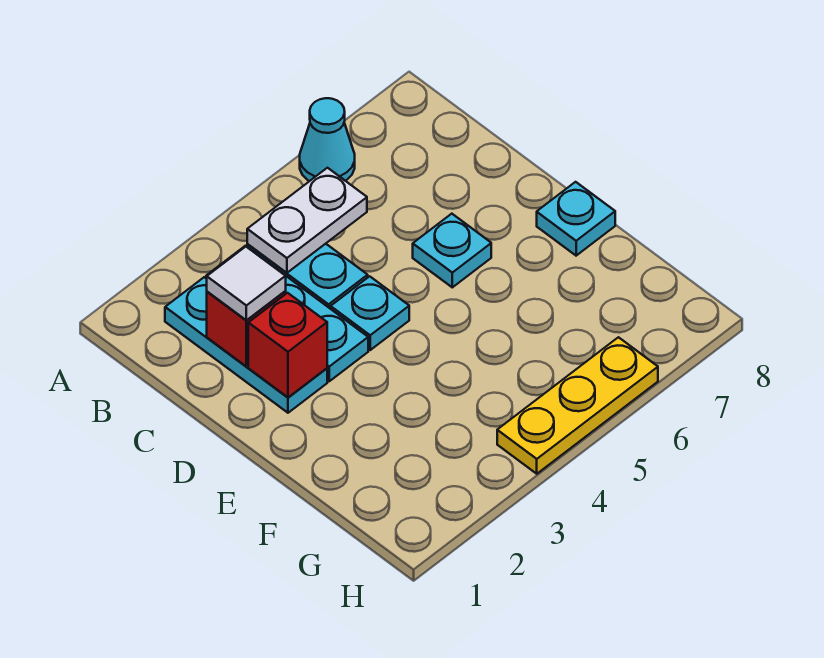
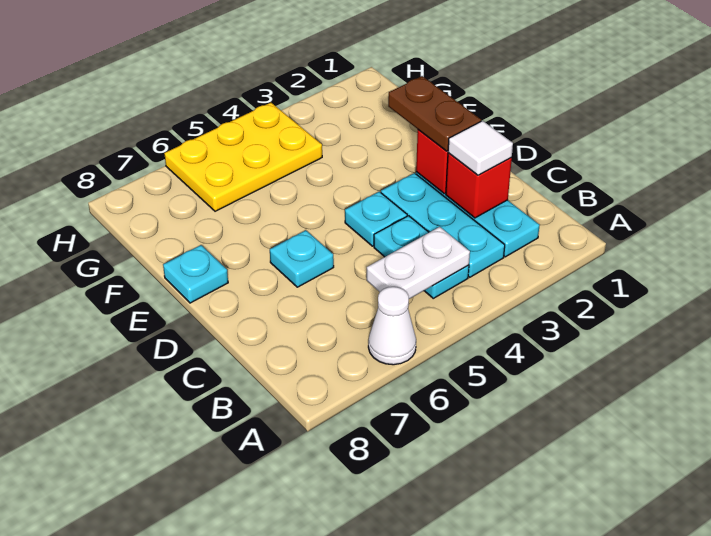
cyan cone A6 level 1 -> white cone A6 level 1
none -> brown plate D2:E2 level 3
yellow plate H4:H6 level 1 -> yellow plate G4:H6 level 1

